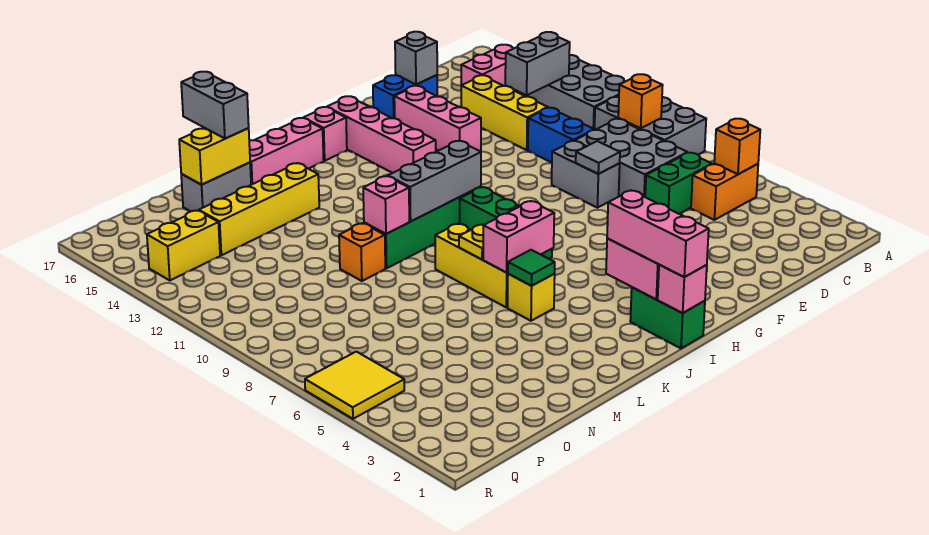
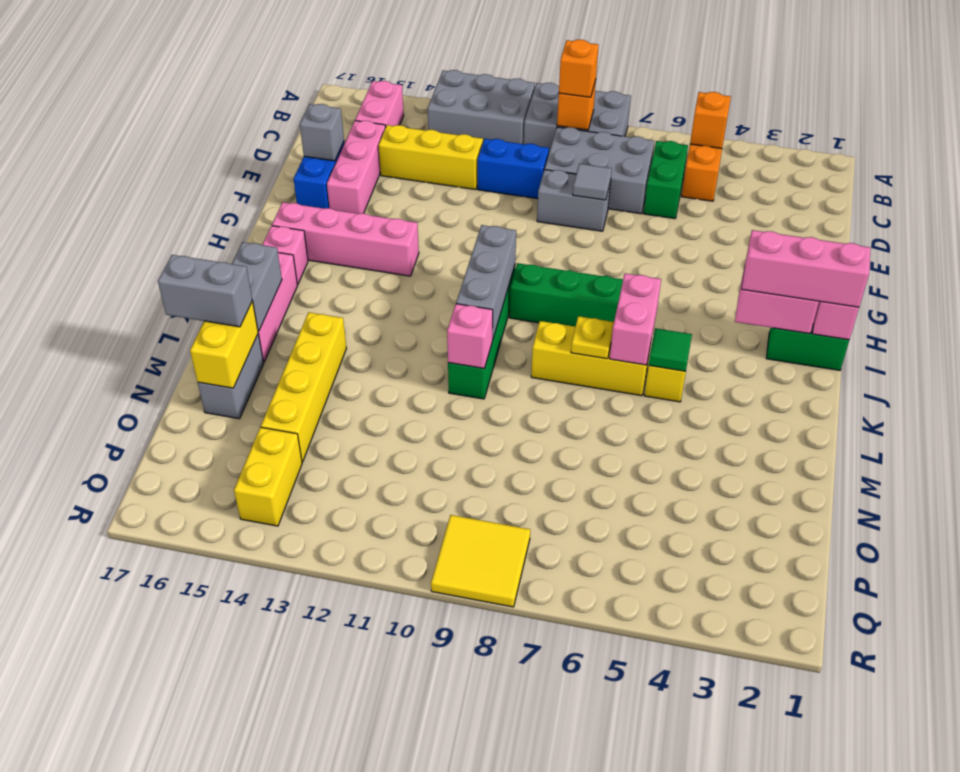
grey brick B13:C13 level 2 -> grey brick K16:L16 level 2
pink brick F13:F15 level 1 -> pink brick D15:F15 level 1
orange brick M10 level 1 -> orange brick B9 level 3
yellow tile Q5:R6 level 1 -> yellow tile Q8:R9 level 1

